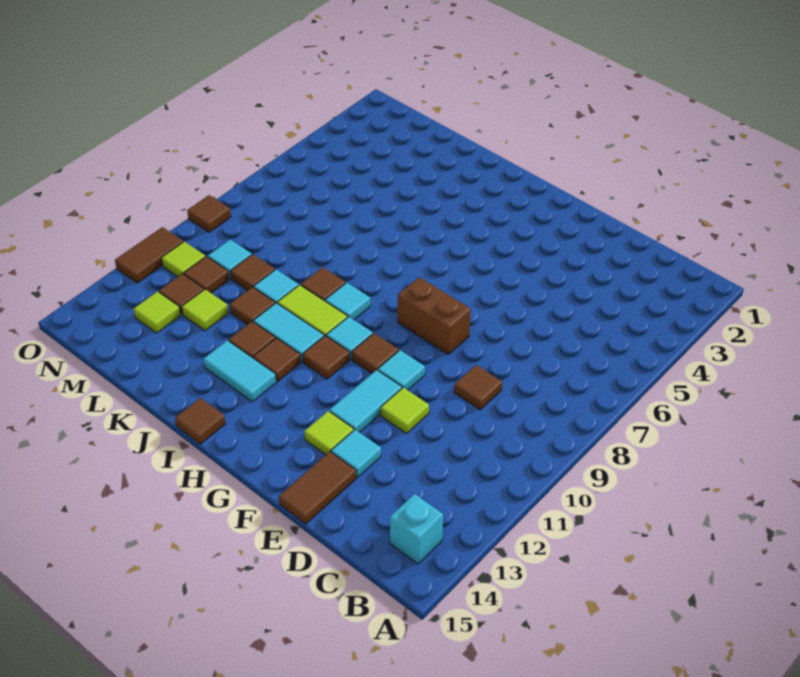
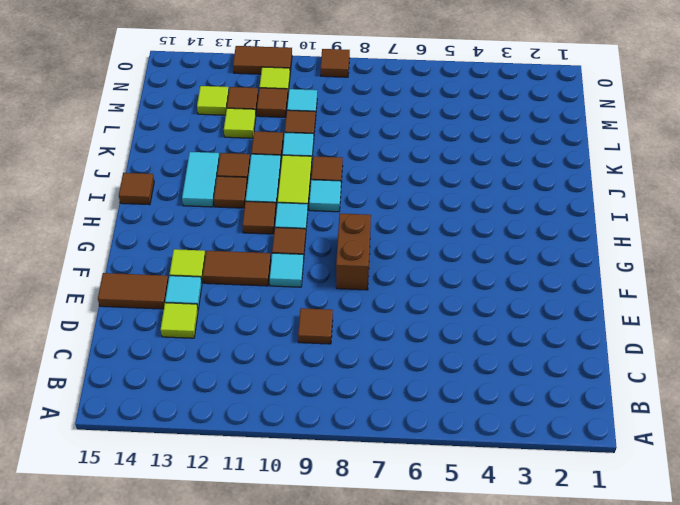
cyan brick B14 level 1 -> none
lime tile E11 level 1 -> lime tile D13 level 1
cyan tile F11:F12 level 1 -> brown tile F11:F12 level 1

